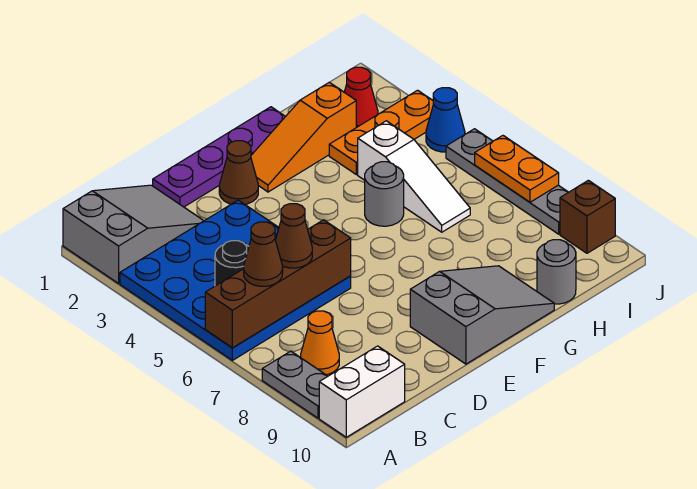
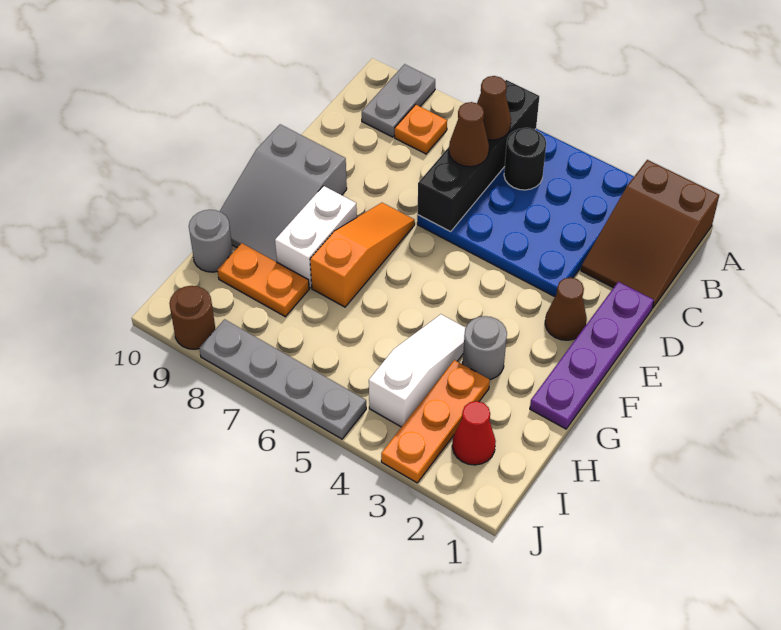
grey slope A1:C2 level 1 top A -> brown slope A1:C2 level 1 top A
brown brick A6:D6 level 2 -> black brick A6:D6 level 2
grey plate A8:A9 level 1 -> grey plate A9:B9 level 1
white brick A10:B10 level 1 -> white brick F8:G8 level 1
orange cone B8 level 1 -> orange plate B8 level 1
orange slope F2:H2 level 1 top H -> orange slope E7:G7 level 1 top G
grey round brick G5 level 1 -> grey round brick G3 level 1
white slope H4:H6 level 1 top 4 -> white slope G4:I4 level 1 top I
blue cone J4 level 1 -> none
orange plate J6:J7 level 2 -> orange plate H8:H9 level 1
brown brick J9 level 1 -> brown round brick J9 level 1

